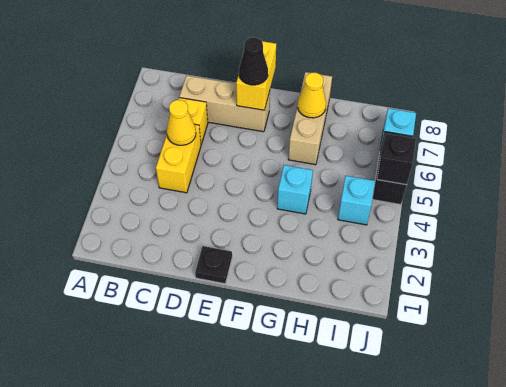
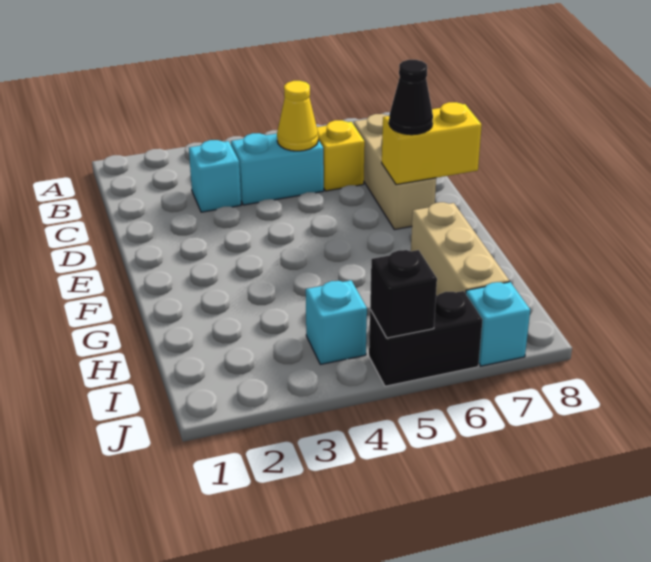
yellow brick C4:C5 level 1 -> cyan brick C4:C5 level 1
black plate E1 level 1 -> none
cyan brick G4 level 1 -> cyan brick C3 level 1
tan brick G6:G8 level 1 -> tan brick G7:I7 level 1
yellow cone G7 level 2 -> none

